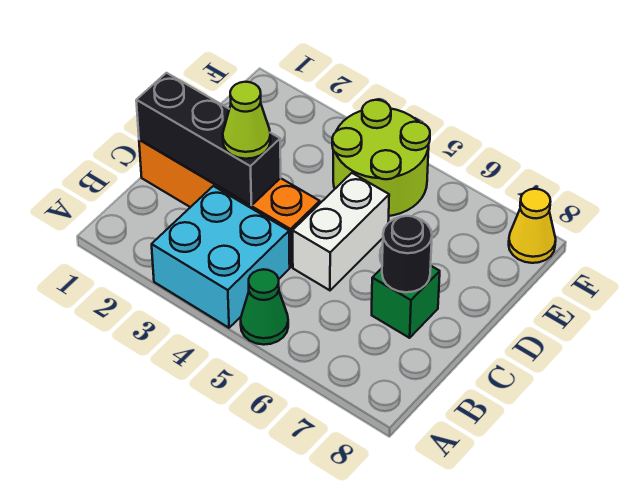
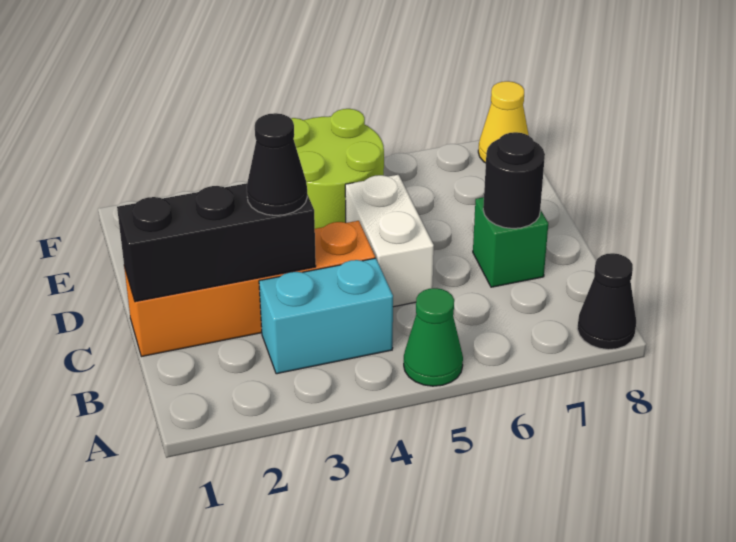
cyan brick A3:B4 level 1 -> cyan brick B3:B4 level 1
none -> black cone A8 level 1
lime cone C3 level 3 -> black cone C3 level 3

